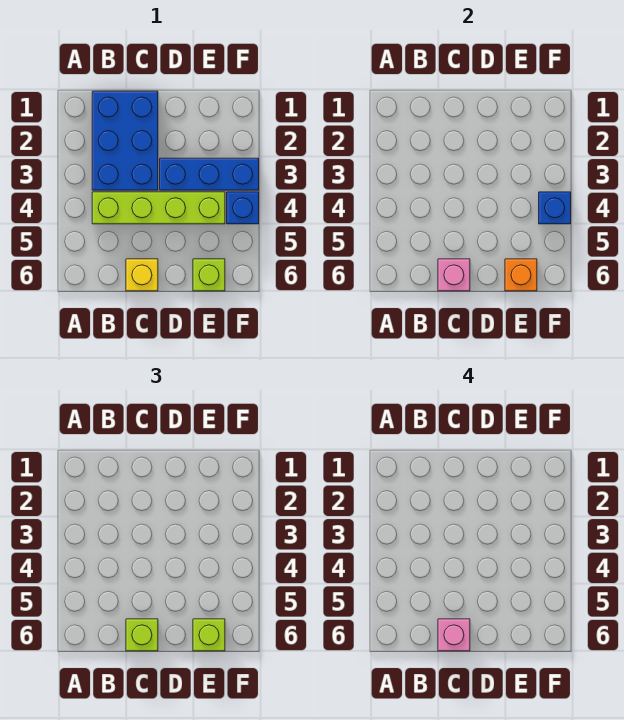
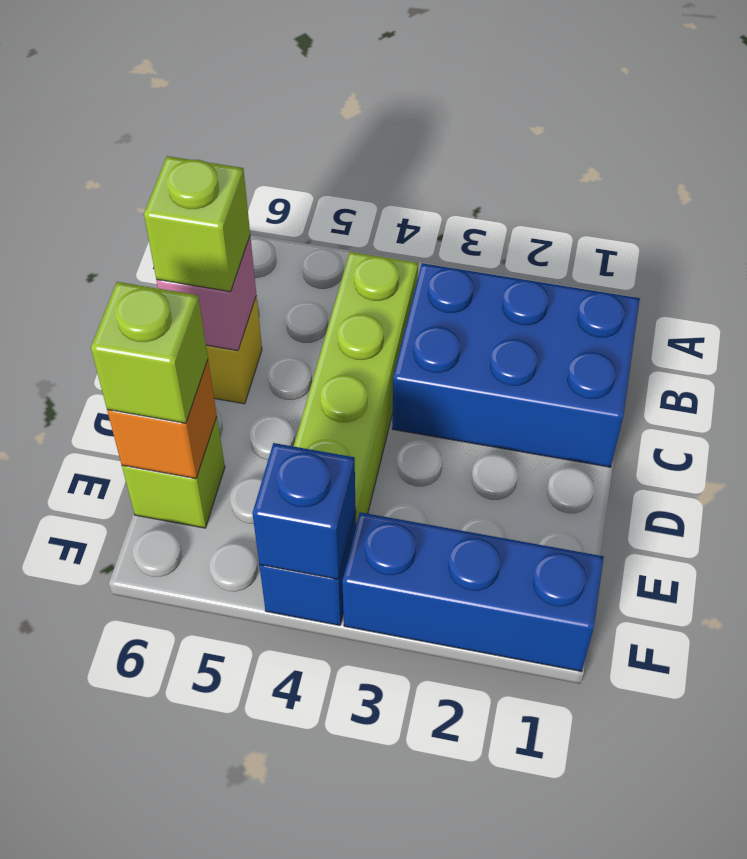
pink brick C6 level 4 -> none
blue brick D3:F3 level 1 -> blue brick F1:F3 level 1

